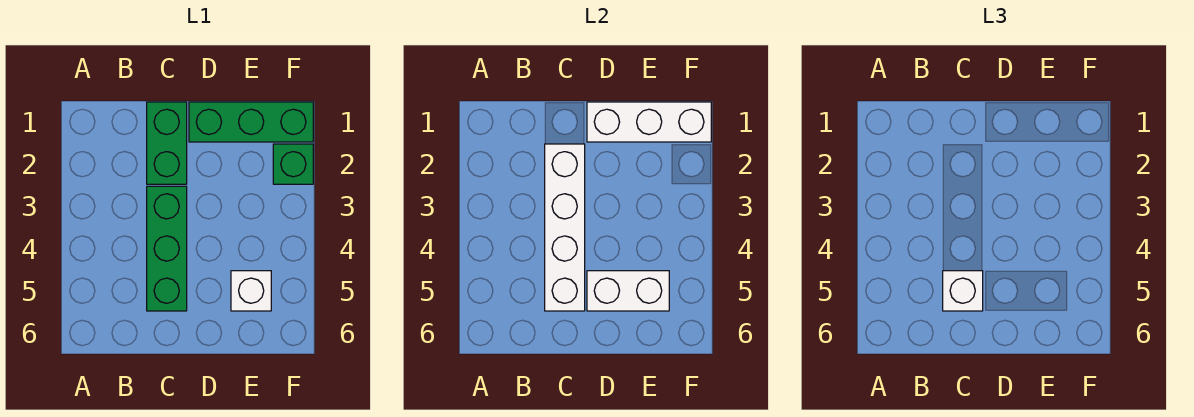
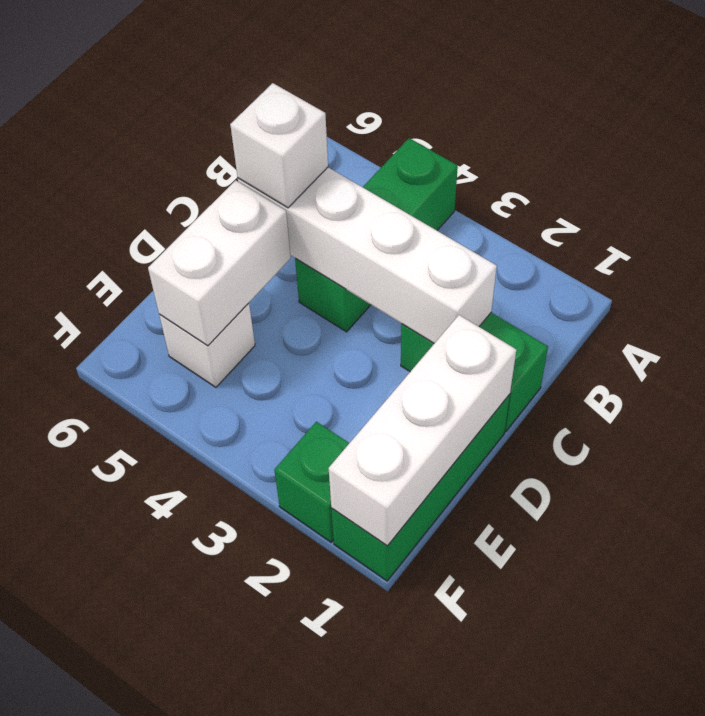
green brick C3:C5 level 1 -> green brick A4:C4 level 1

